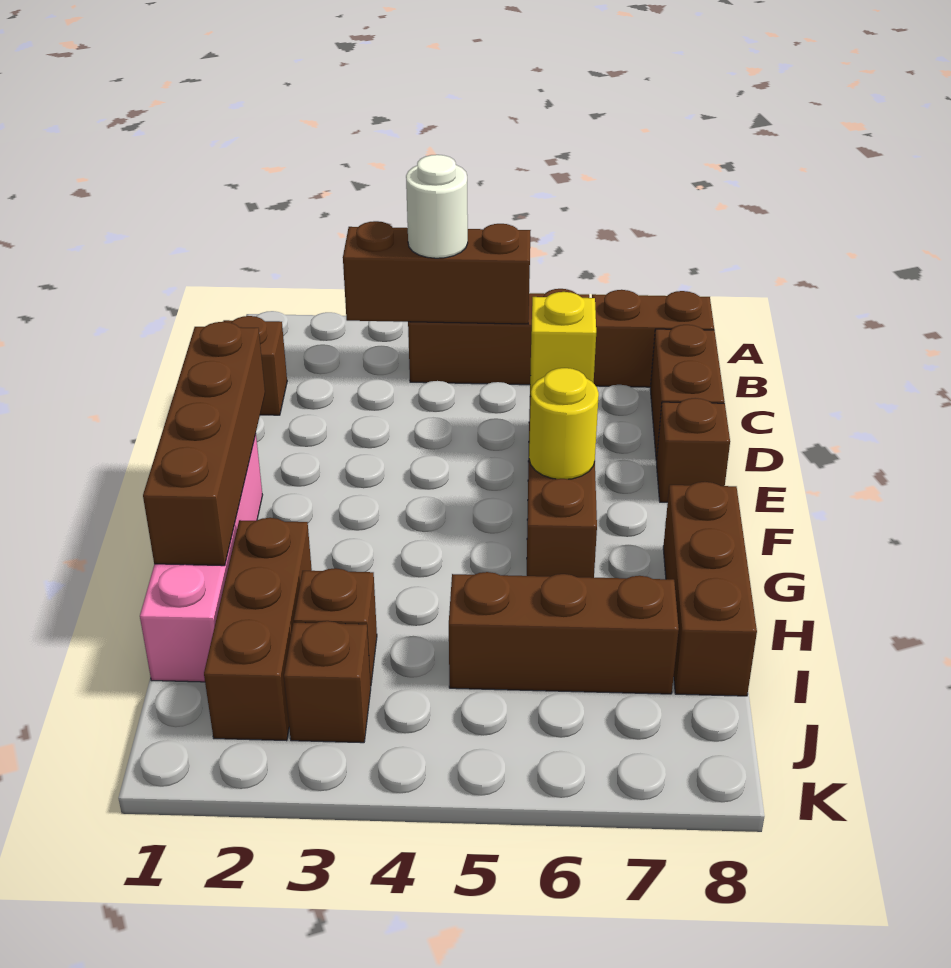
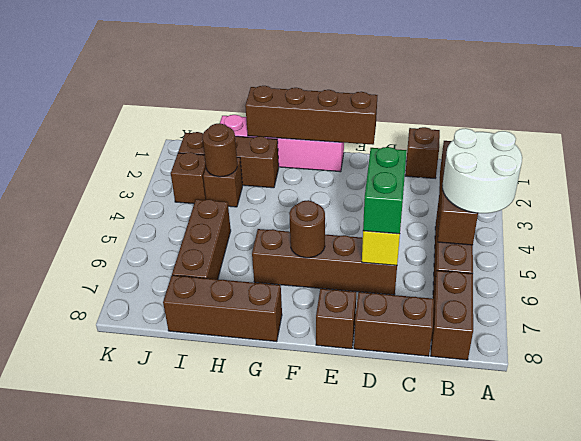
white round brick B4 level 3 -> white round brick A4:B5 level 3
none -> green brick D5:D6 level 3
yellow round brick F6 level 2 -> brown round brick F6 level 2
none -> brown round brick I3 level 2

